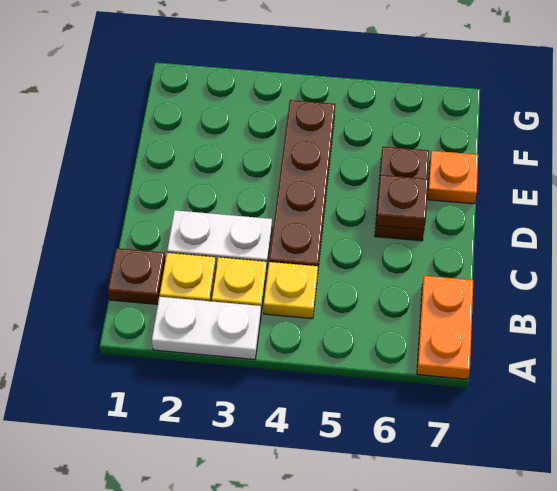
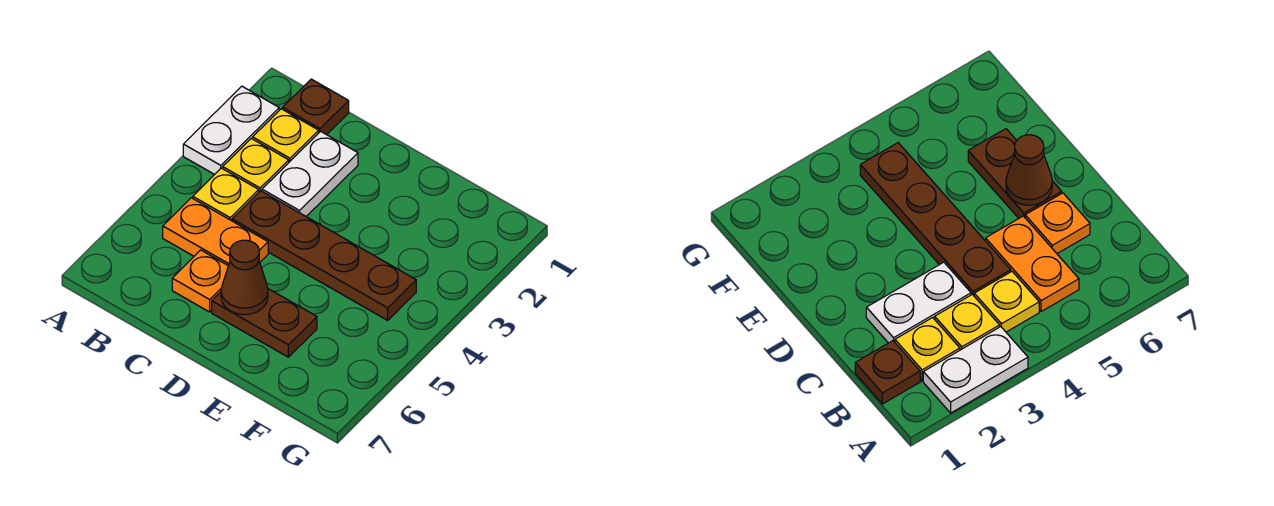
orange plate A7:B7 level 1 -> orange plate B5:C5 level 1
brown plate D6 level 2 -> brown cone D6 level 2
orange plate E7 level 1 -> orange plate C6 level 1

